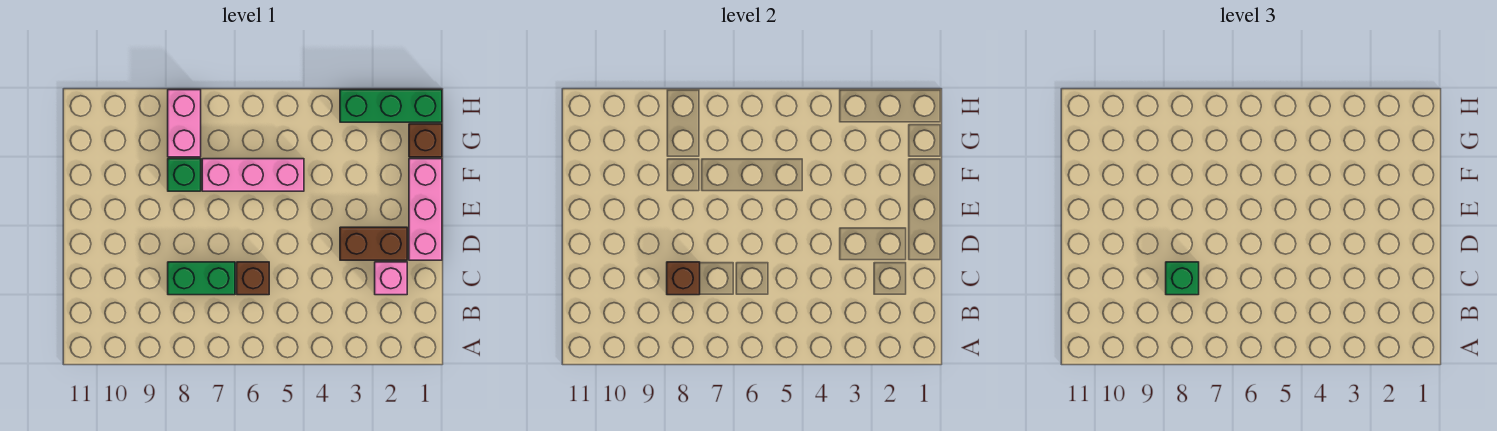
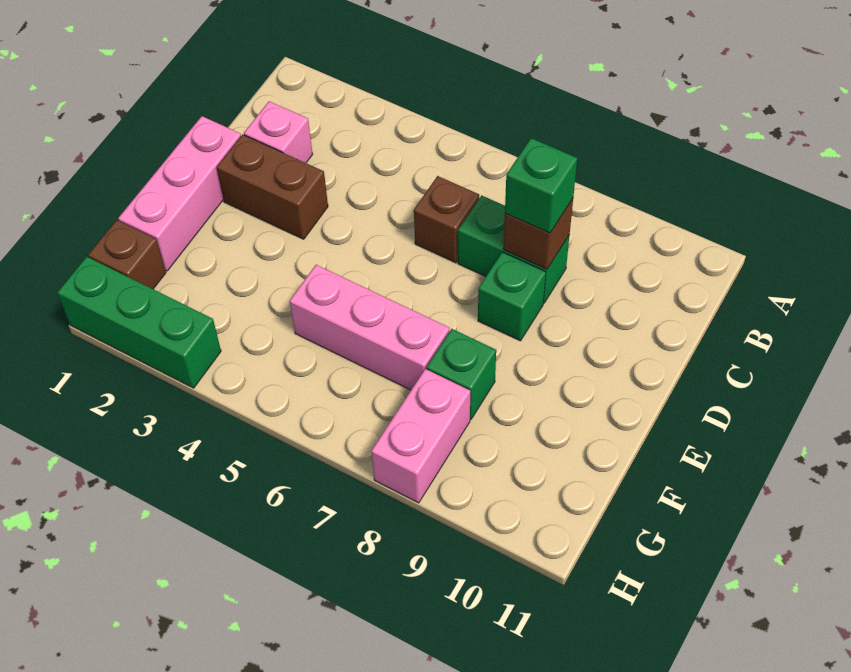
none -> green brick D8 level 1

